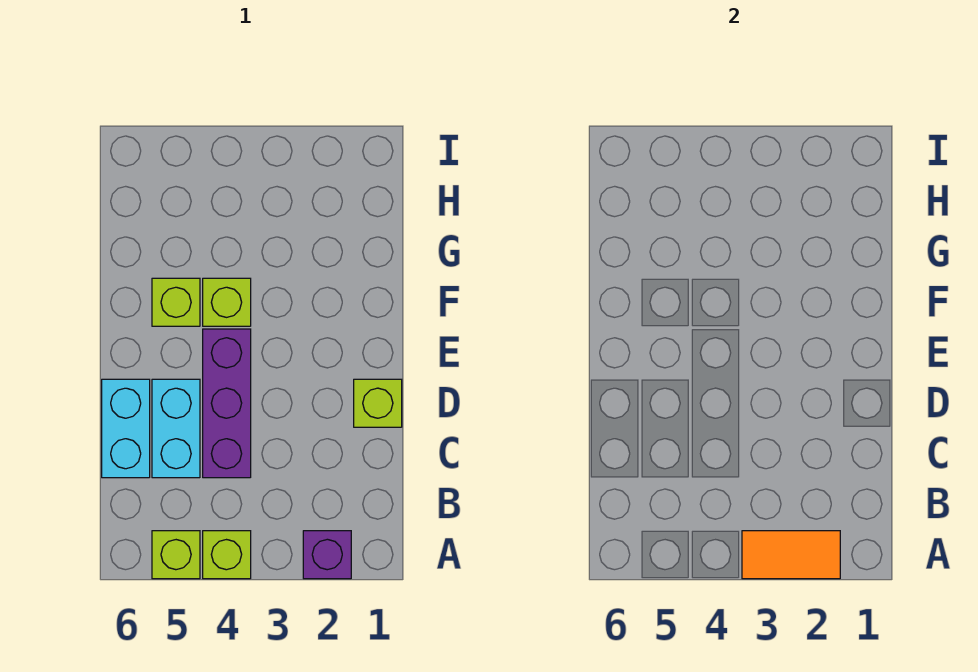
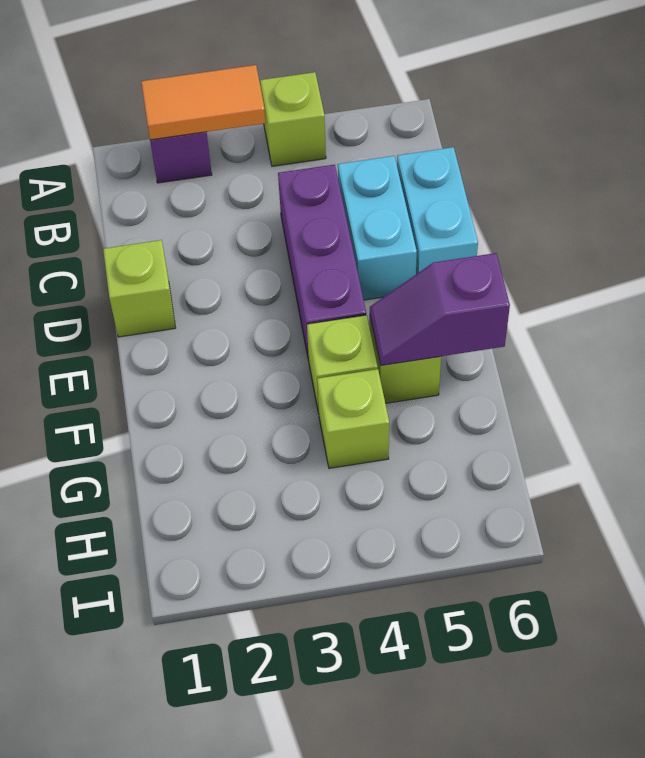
lime brick A5 level 1 -> lime brick G4 level 1
none -> purple slope F5:F6 level 2 top 6

